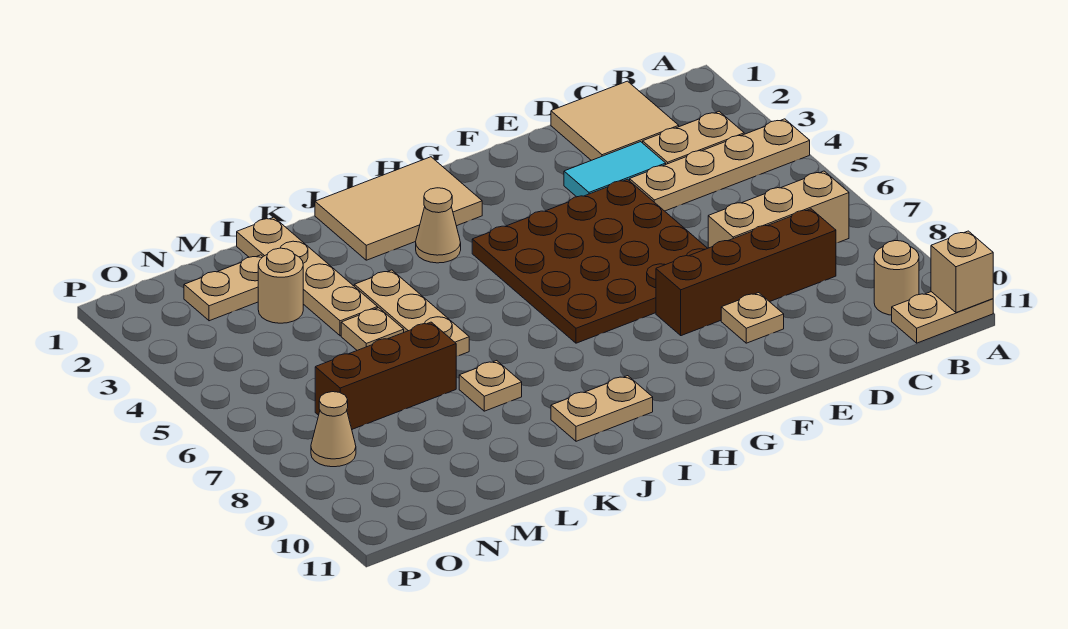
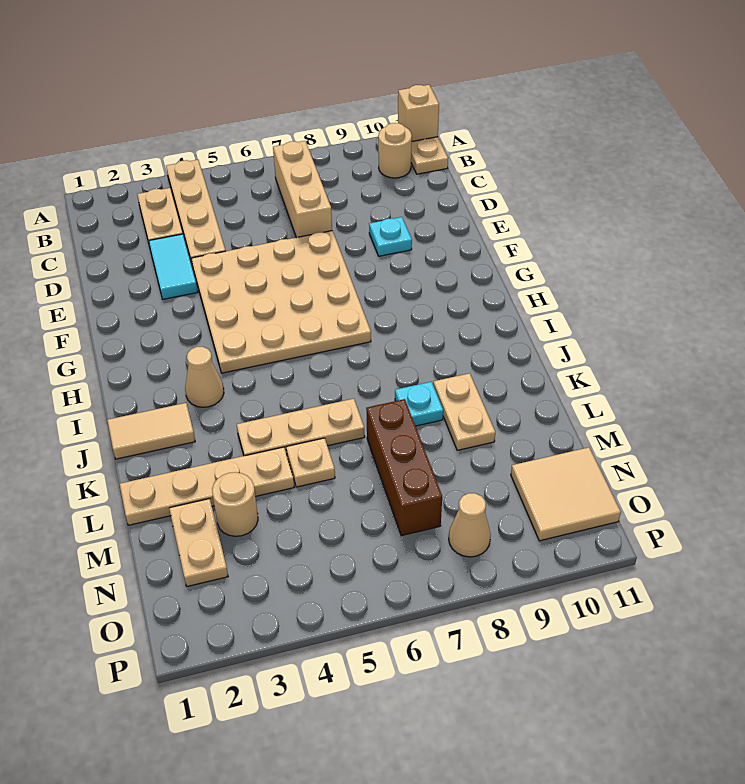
tan tile C1:D2 level 1 -> tan tile N10:O11 level 1
brown brick C8:F8 level 1 -> none
brown plate E4:H7 level 1 -> tan plate E4:H7 level 1
tan plate E9 level 1 -> cyan plate E9 level 1
tan tile H1:J2 level 1 -> tan tile J1:J2 level 1
tan plate I10:J10 level 1 -> tan plate K9:L9 level 1
tan plate K8 level 1 -> cyan plate K8 level 1

